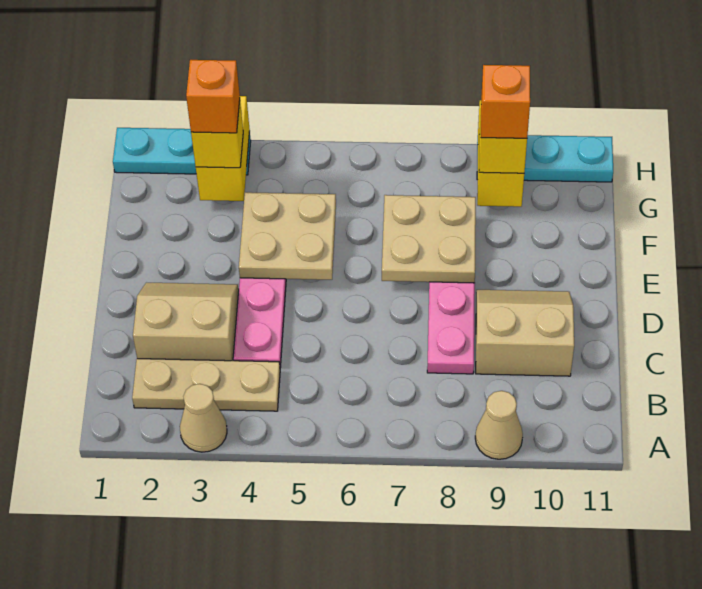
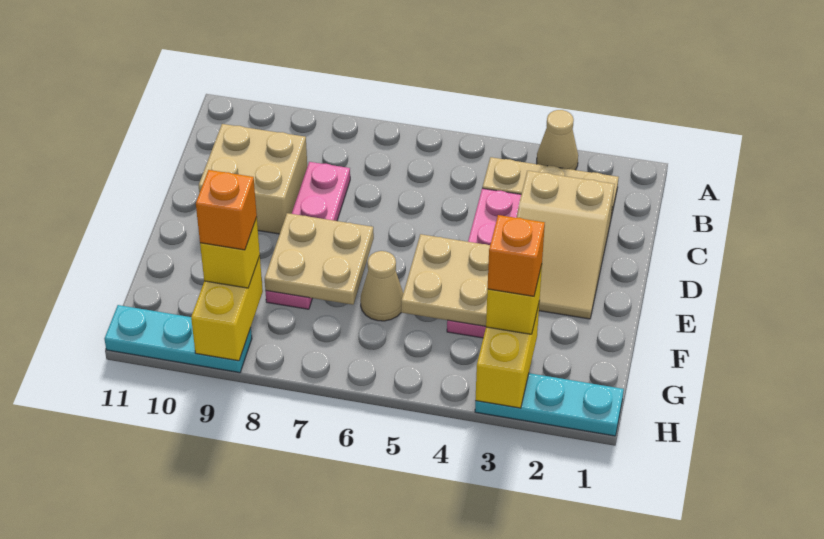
tan cone A9 level 1 -> tan cone F6 level 1
tan slope C2:D3 level 1 top C -> tan slope C2:E3 level 1 top C
tan slope C9:D10 level 1 top C -> tan brick C9:D10 level 1

